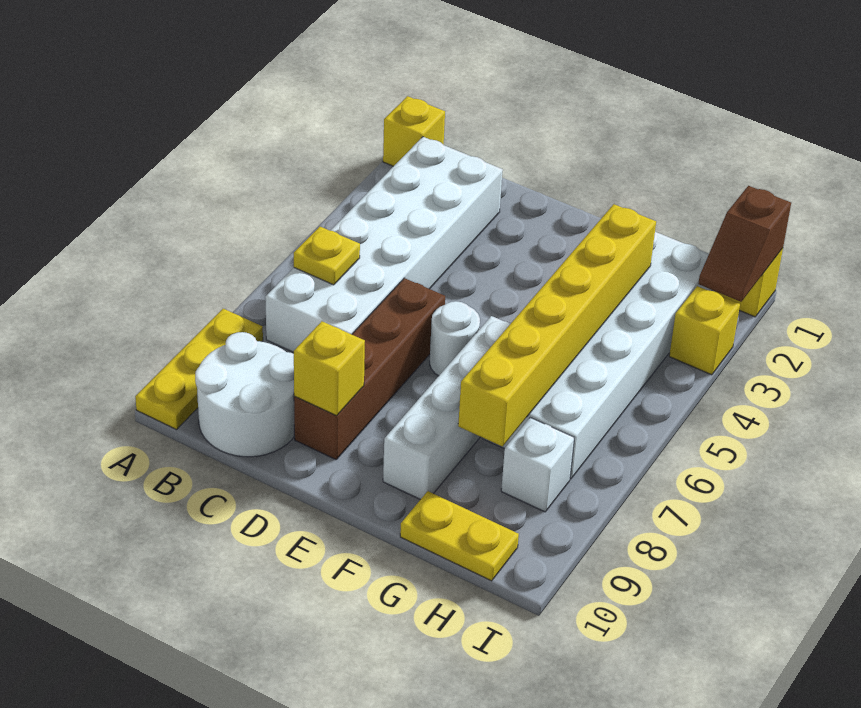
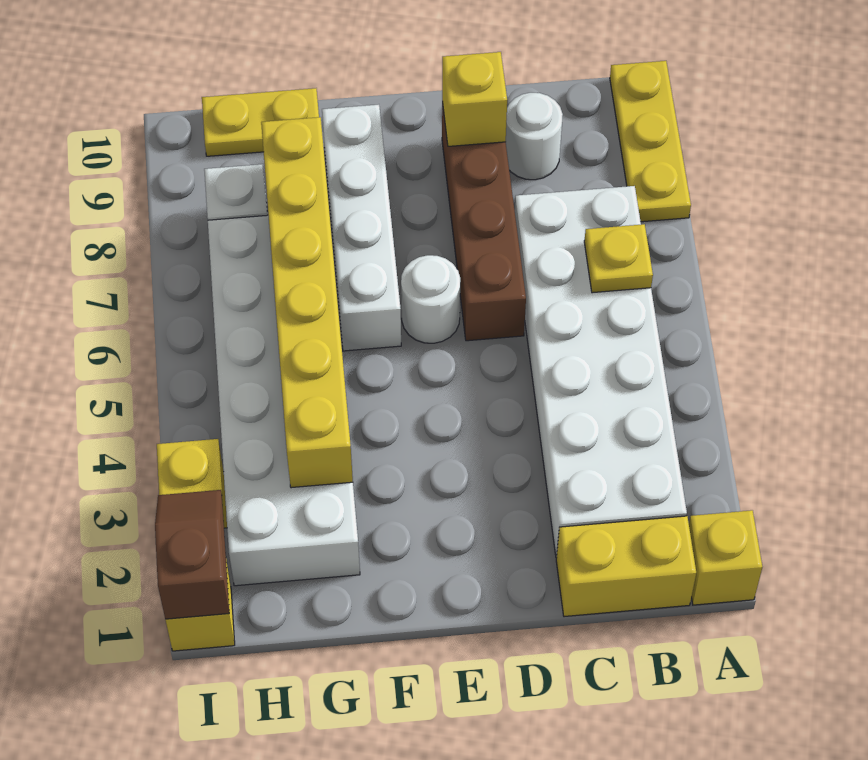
none -> yellow brick B1:C1 level 1
white round brick B9:C10 level 1 -> white round brick C9 level 1

